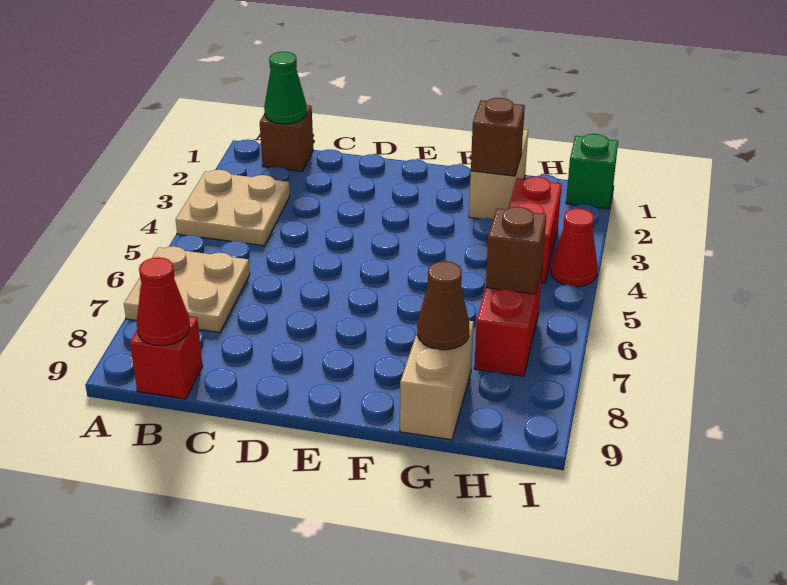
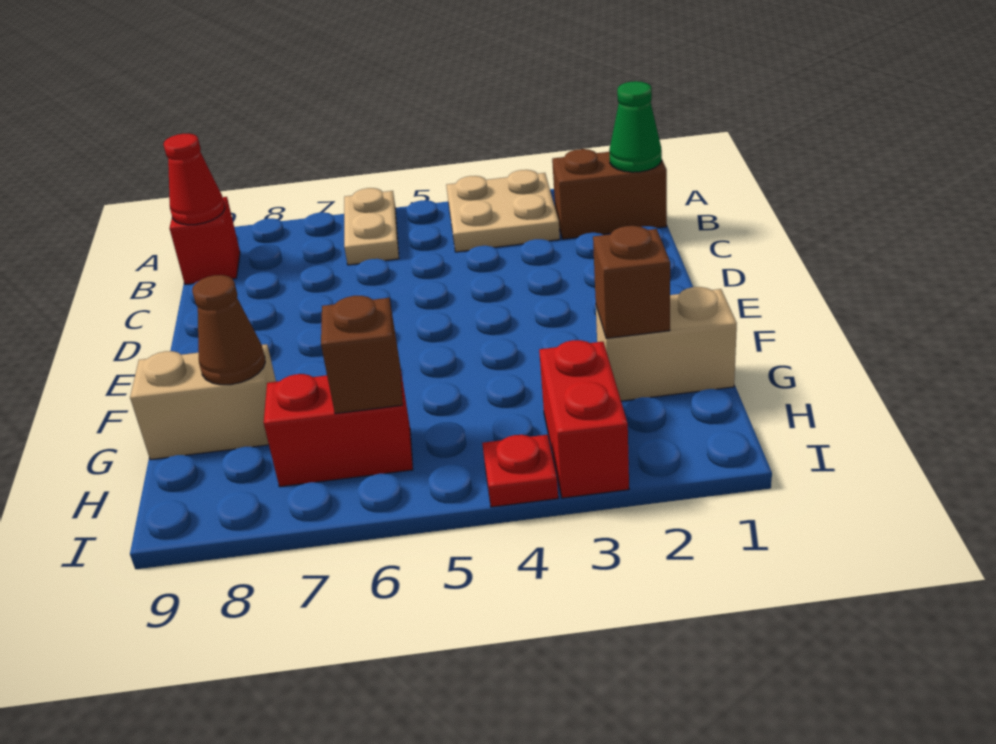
tan plate A6:B7 level 1 -> tan plate A6:B6 level 1
brown brick B1 level 1 -> brown brick B1:B2 level 1
red brick H3:H4 level 1 -> red brick H3:I3 level 1
green brick I1 level 1 -> none
red cone I4 level 1 -> red plate I4 level 1

